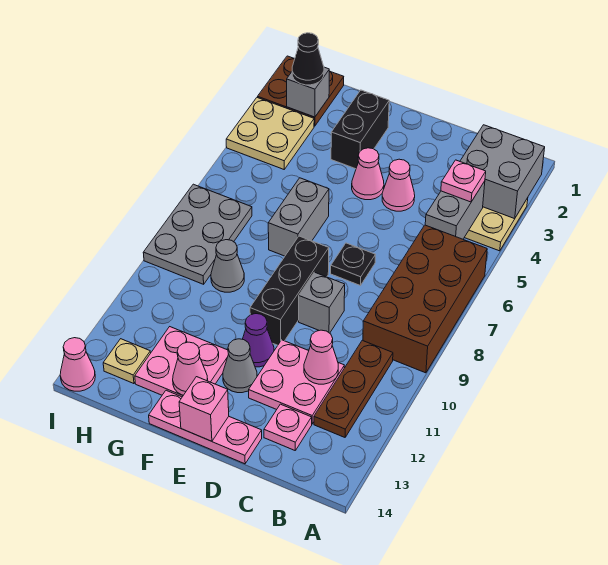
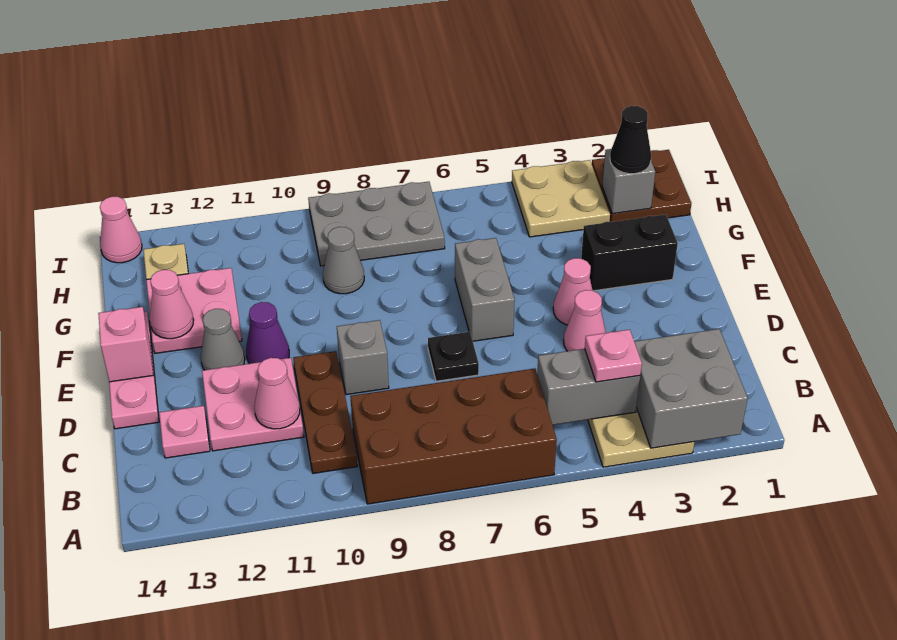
brown plate B10:B12 level 1 -> brown plate B10:D10 level 1
black brick E8:E10 level 1 -> none
grey brick F6:F7 level 1 -> grey brick E6:F6 level 1

